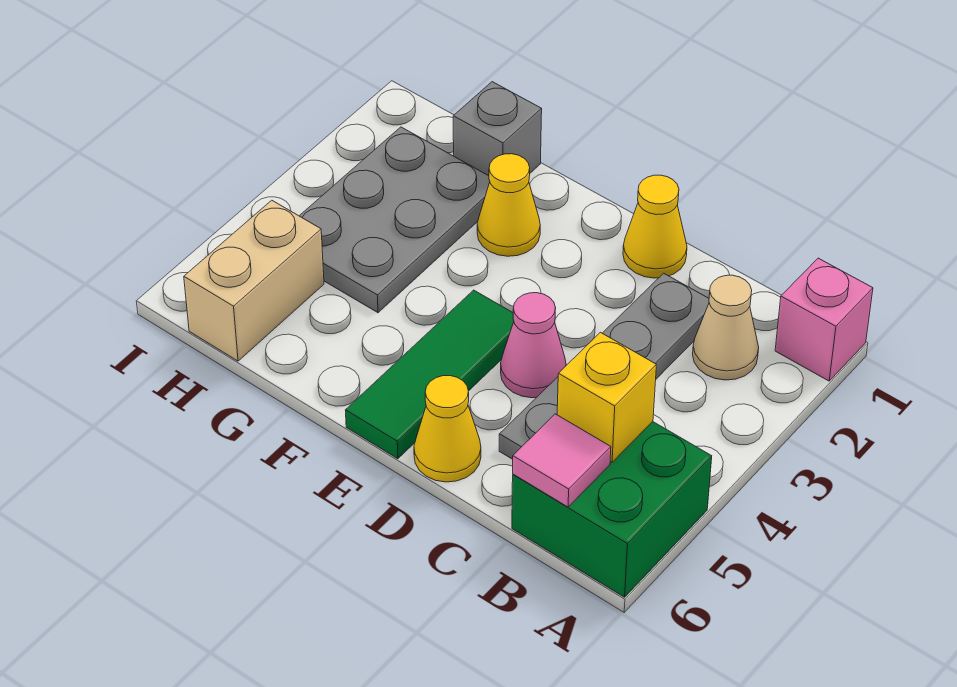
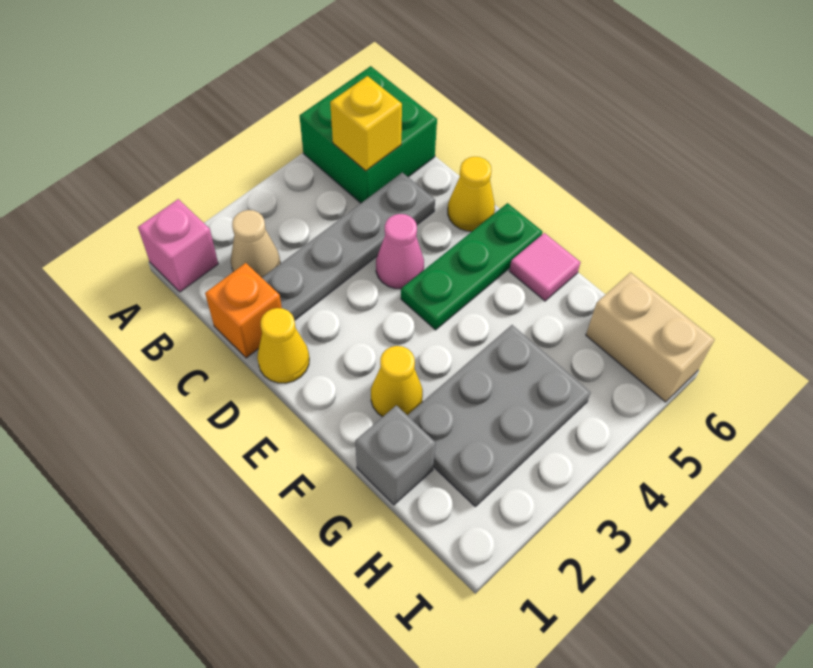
pink tile B6 level 2 -> pink tile F6 level 1
none -> orange brick C1 level 1
green tile E4:E6 level 1 -> green plate E4:E6 level 1
tan brick H5:H6 level 1 -> tan brick H6:I6 level 1

